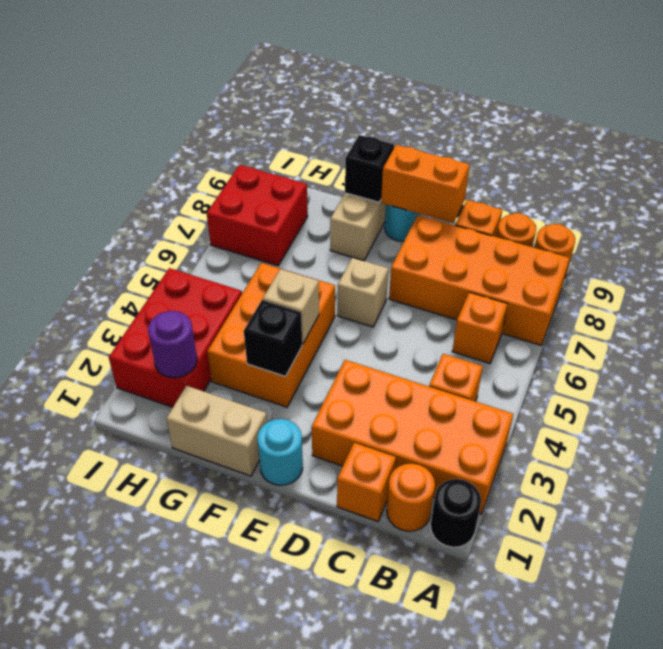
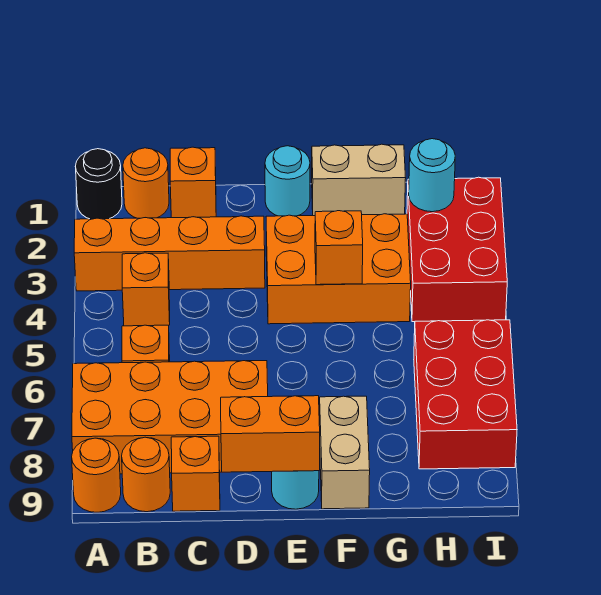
orange brick A2:D3 level 1 -> orange brick A3:D3 level 1
tan brick E6 level 1 -> none
orange brick F3:G5 level 1 -> orange brick E3:G4 level 1
black brick F3 level 2 -> none
tan brick F4 level 2 -> orange brick F4 level 2
black brick F9 level 2 -> none
purple round brick H2 level 2 -> cyan round brick H2 level 2
red brick H7:I8 level 1 -> red brick H6:I8 level 1

